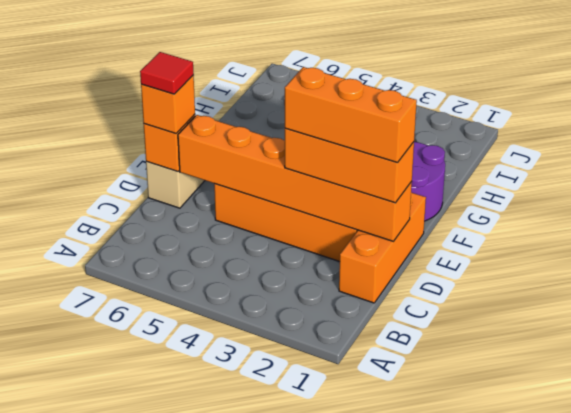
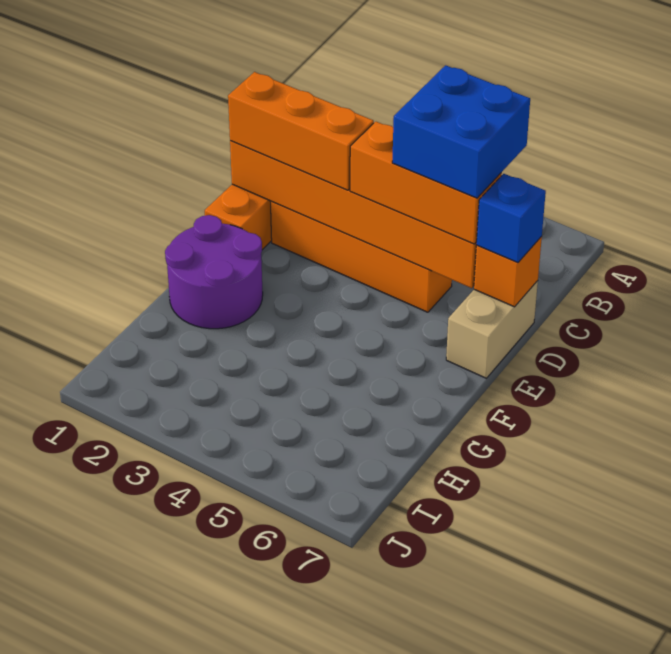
none -> blue brick C5:D6 level 4
orange brick D1:D3 level 4 -> orange brick D4:D6 level 3
orange brick D7 level 3 -> blue brick D7 level 3
red tile D7 level 4 -> none

